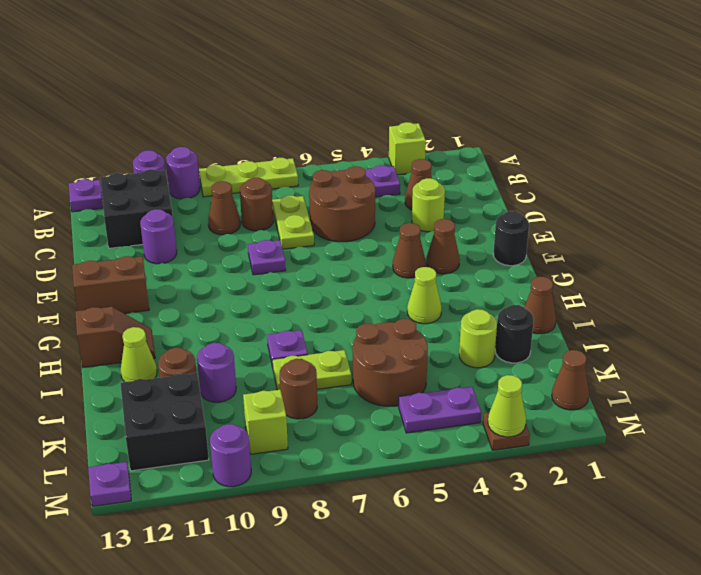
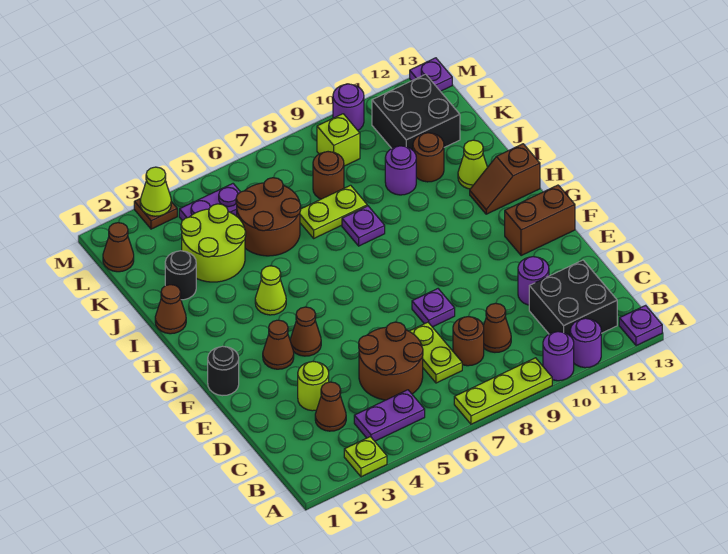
lime brick A3 level 1 -> lime plate A3 level 1
lime round brick J3 level 1 -> lime round brick J3:K4 level 1

